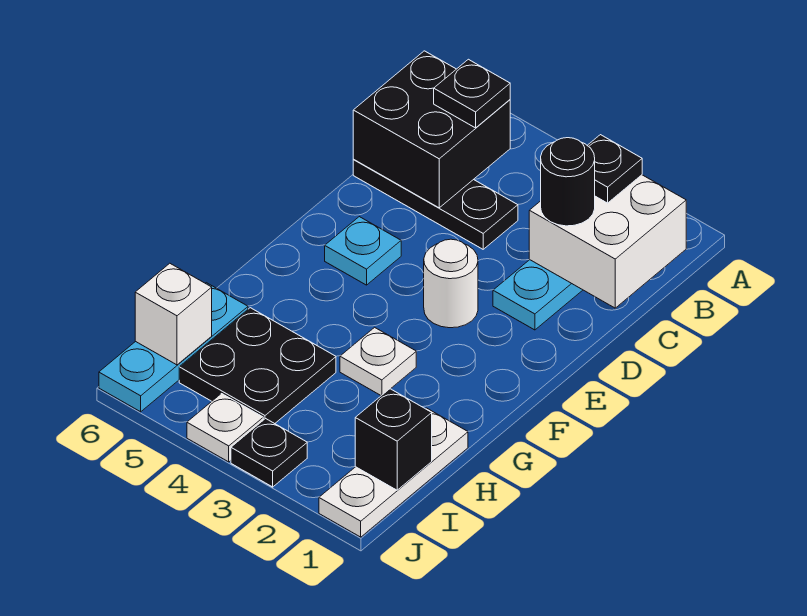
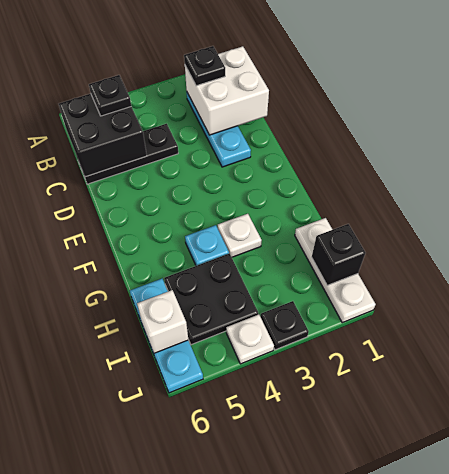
black round brick C2 level 3 -> none
white round brick E3 level 1 -> none
cyan plate E5 level 1 -> cyan plate G4 level 1

